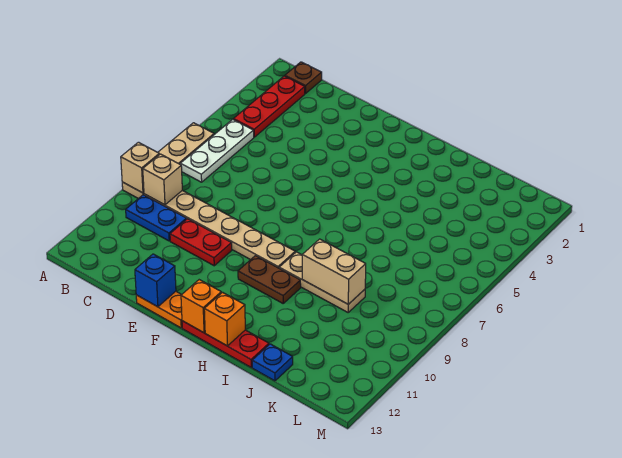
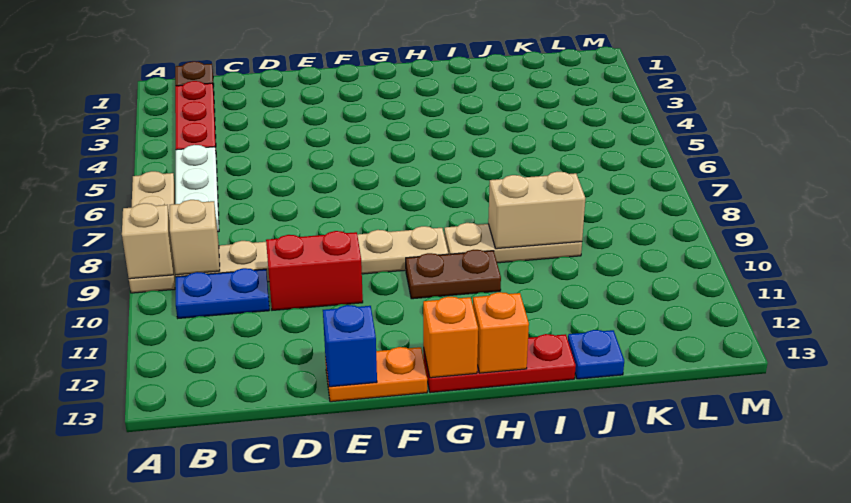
red plate D10:E10 level 1 -> red brick D10:E10 level 1

